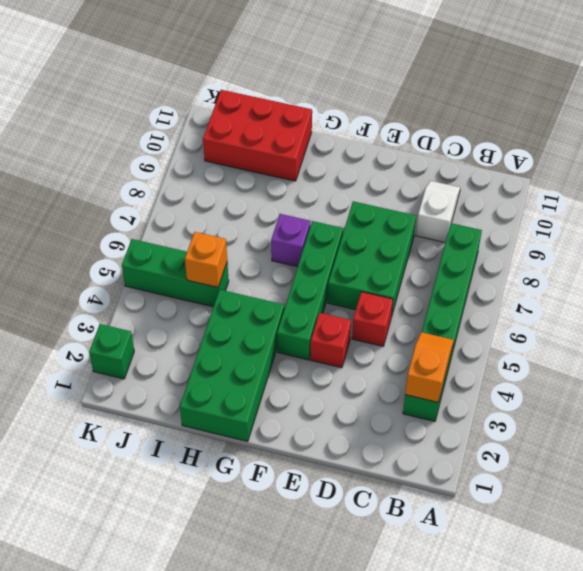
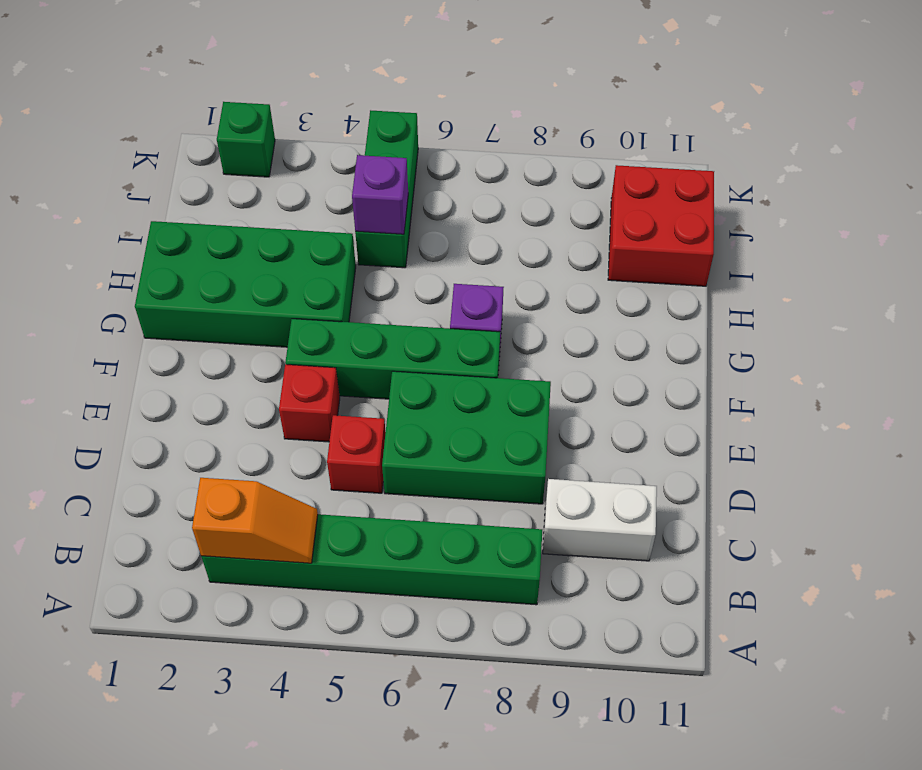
white slope C9:C10 level 1 top 9 -> white brick C9:C10 level 1
red brick H10:J11 level 1 -> red brick I10:J11 level 1
orange brick I5 level 2 -> purple brick I5 level 2

